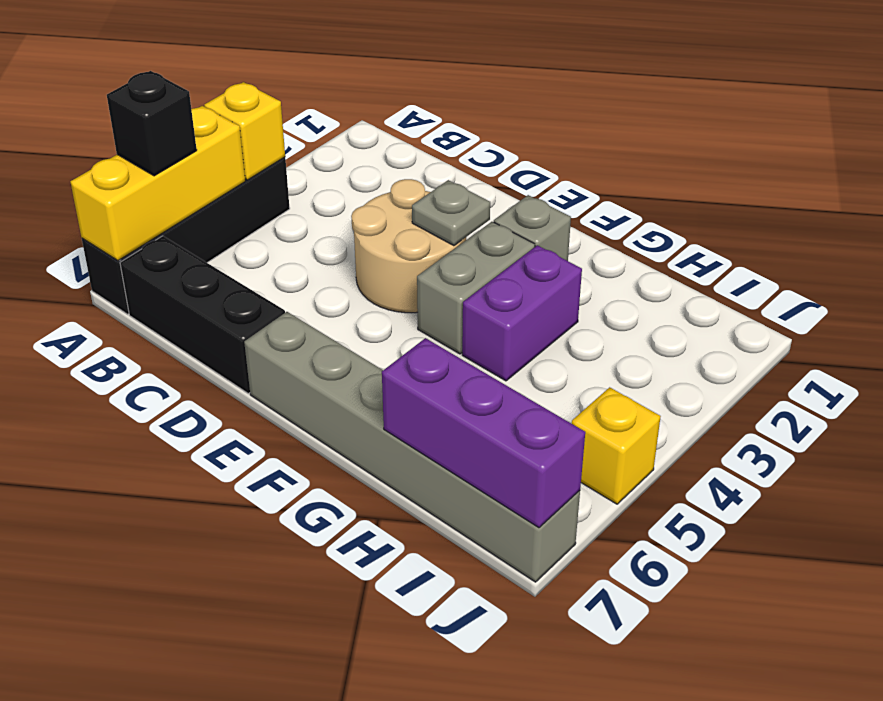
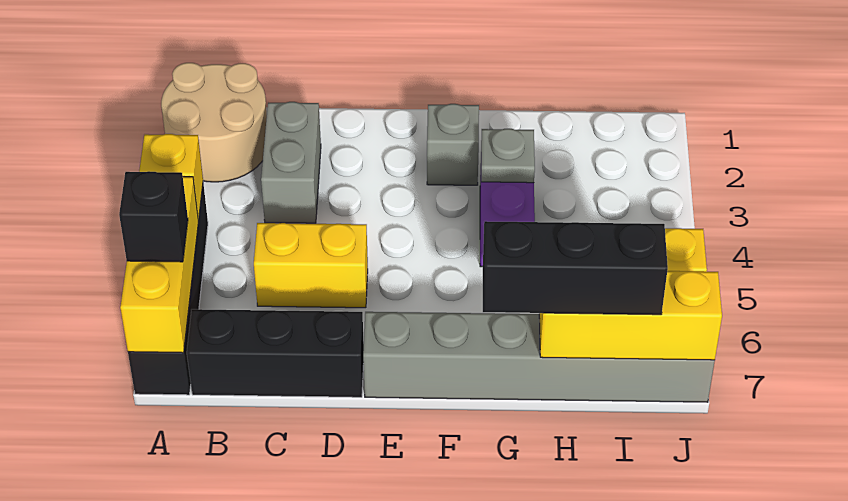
none -> yellow brick C5:D5 level 1
tan round brick D3:E4 level 1 -> tan round brick A1:B2 level 1
grey plate E3 level 2 -> grey plate G3 level 2
grey brick F3:F4 level 1 -> grey brick C2:C3 level 1
none -> black brick G7:I7 level 3
purple brick H7:J7 level 2 -> yellow brick H7:J7 level 2

